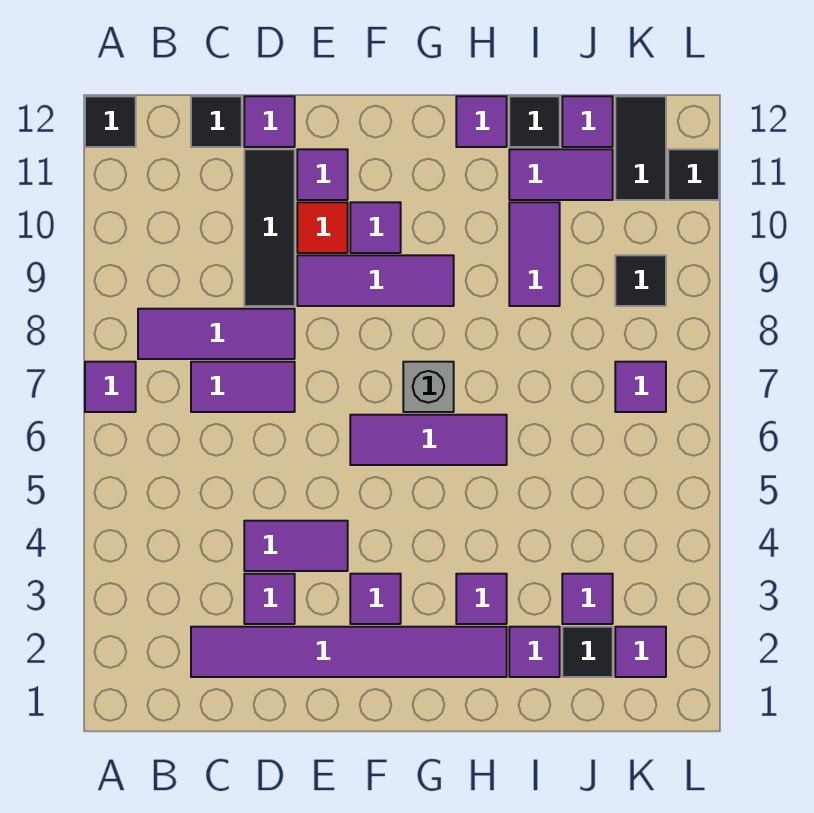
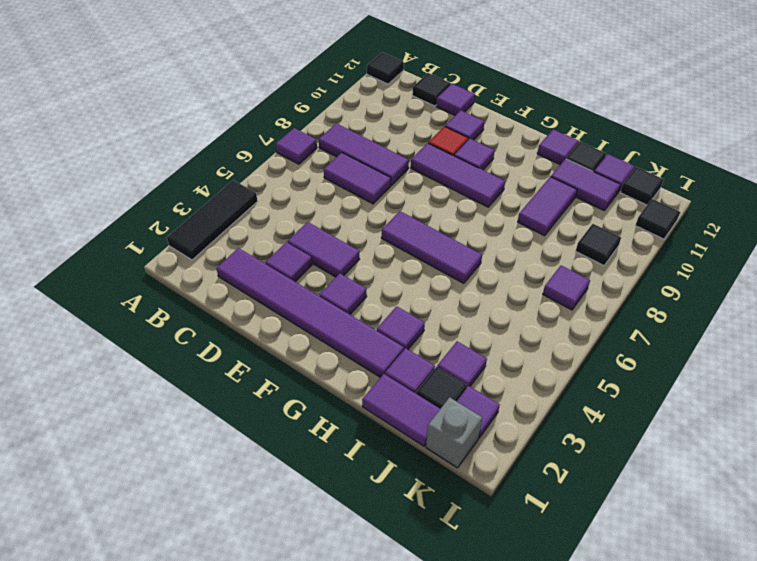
black tile D9:D11 level 1 -> black tile A2:A4 level 1
grey brick G7 level 1 -> grey brick K1 level 1
none -> purple tile I1:J1 level 1
black tile K11:K12 level 1 -> black tile K12 level 1

